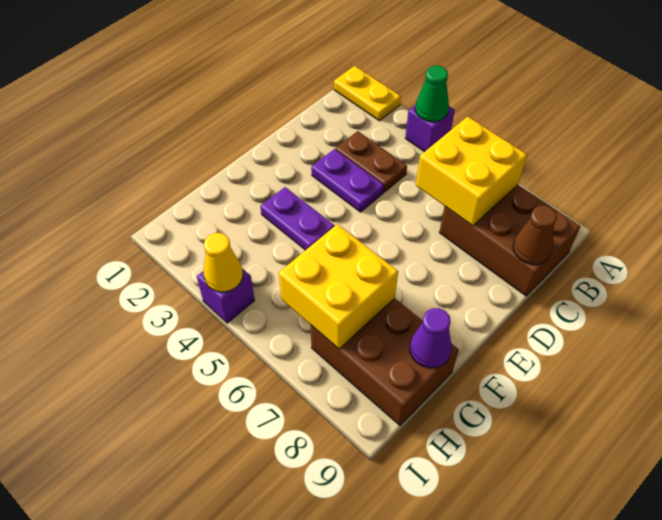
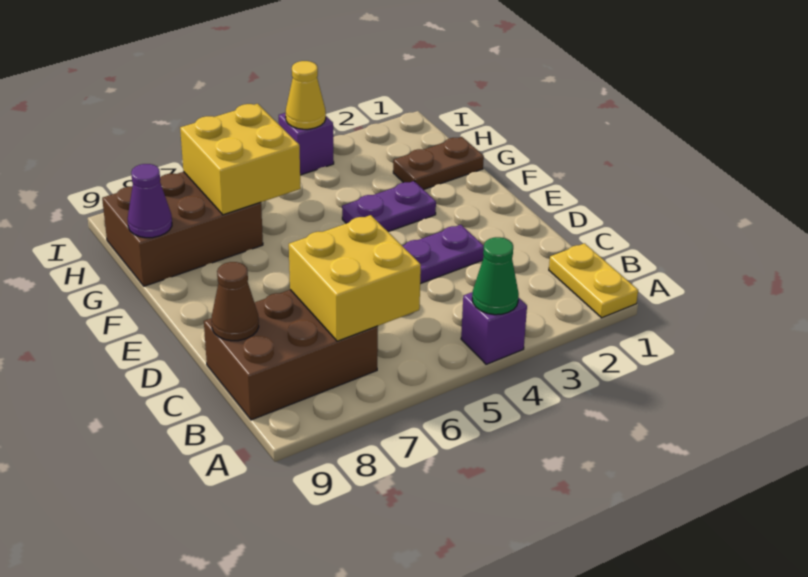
yellow plate A1:A2 level 1 -> yellow plate A1:B1 level 1
brown plate C3:C4 level 1 -> brown plate G1:G2 level 1

